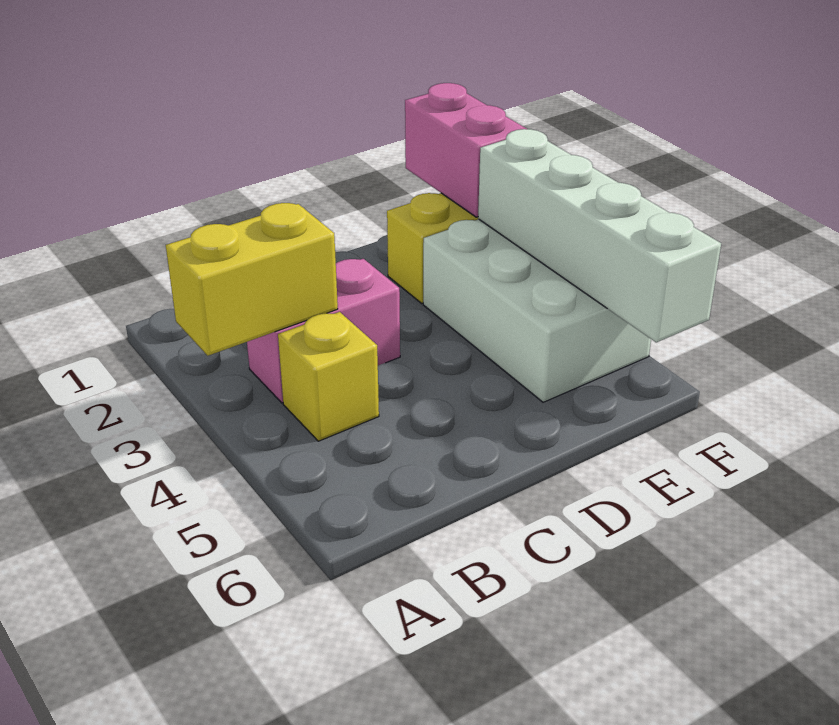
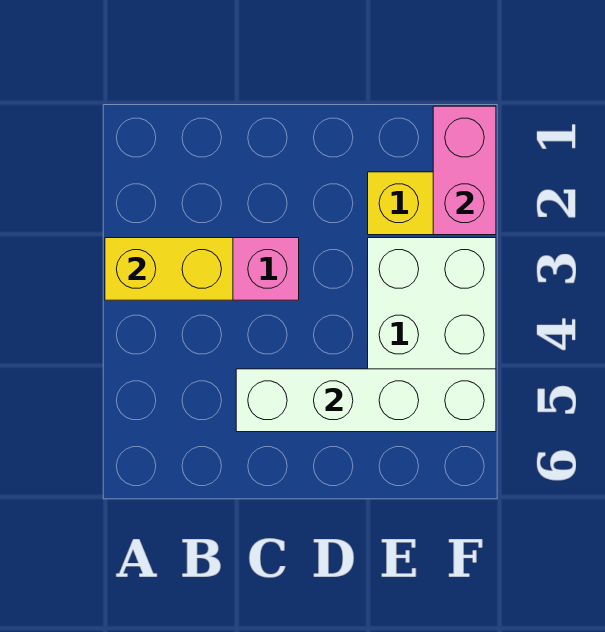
yellow brick B4 level 1 -> none
white brick F3:F6 level 2 -> white brick C5:F5 level 2

